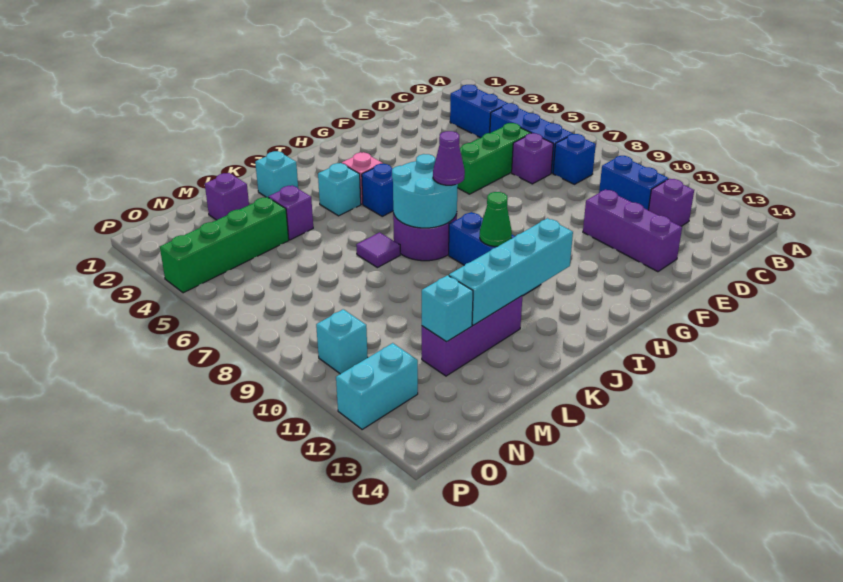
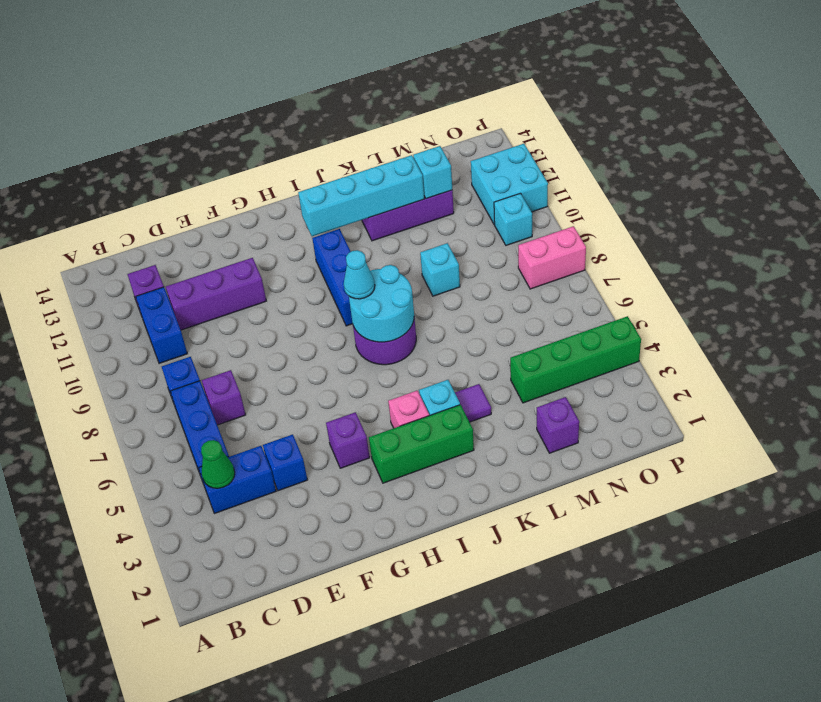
blue brick C3:C4 level 1 -> blue brick C4:D4 level 1
green brick D6:F6 level 1 -> green brick H3:J3 level 1
purple brick E11:E13 level 1 -> purple brick D11:F11 level 1
blue brick I5 level 1 -> blue brick E4 level 1
purple cone I8 level 3 -> cyan cone I8 level 3
green cone I10 level 2 -> green cone C4 level 2
cyan brick K2 level 1 -> cyan brick L9 level 1
purple tile K7 level 1 -> purple tile K4 level 1
purple brick L4 level 1 -> purple brick G4 level 1
none -> pink brick O8:P8 level 1
cyan brick O12:P12 level 1 -> cyan brick O11:P12 level 1

